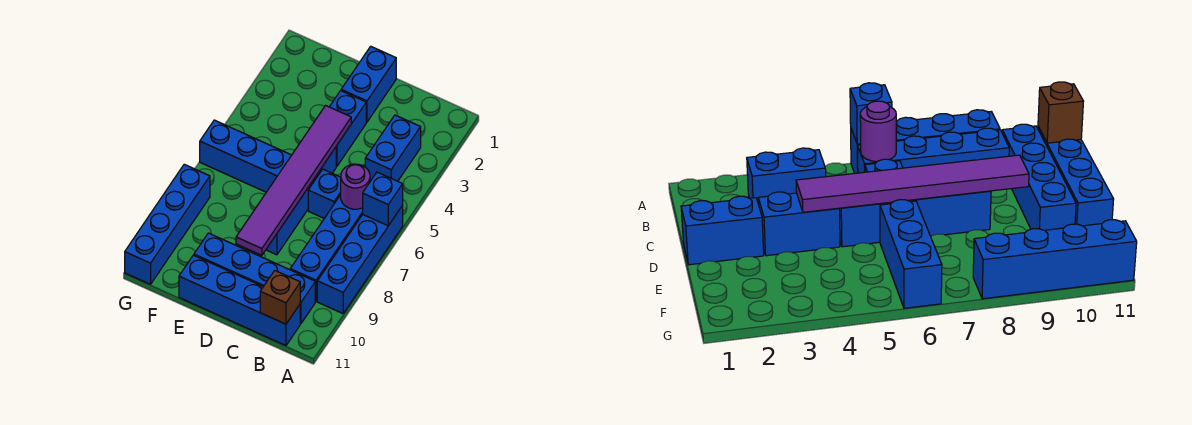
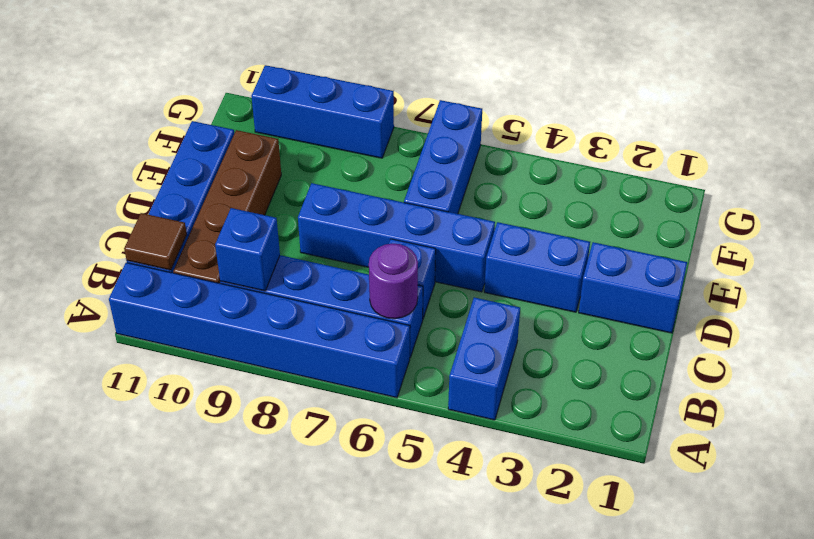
blue brick A6:A9 level 1 -> blue brick A6:A11 level 1
blue brick A6 level 2 -> blue brick B9 level 2
blue brick B3:B4 level 1 -> blue brick A4:B4 level 1
blue brick B10:E10 level 1 -> brown brick B10:E10 level 1
brown brick B11 level 2 -> brown tile B11 level 2
purple tile D4:D9 level 2 -> none
blue brick G8:G11 level 1 -> blue brick G8:G10 level 1

